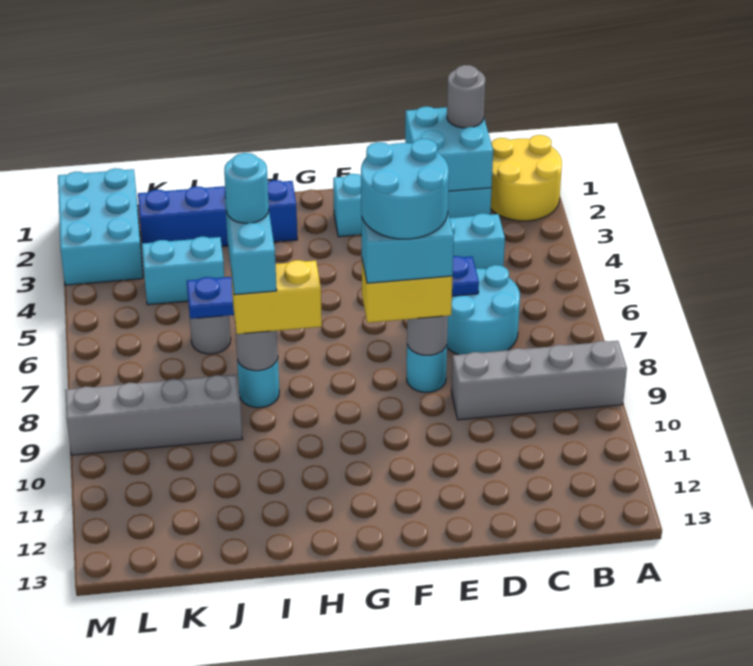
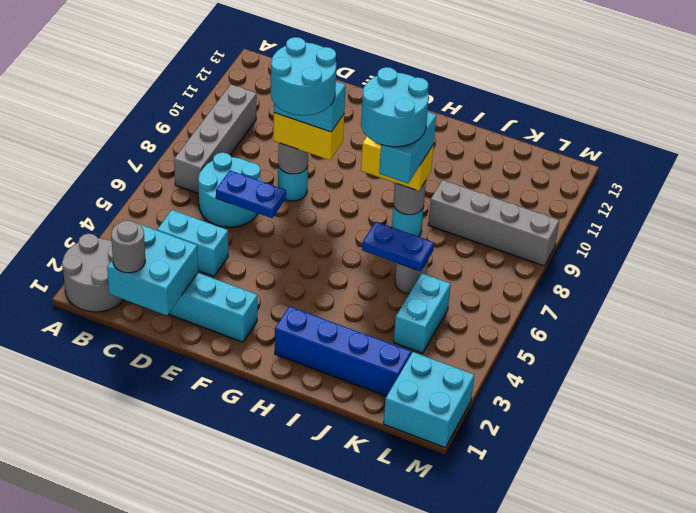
yellow round brick A1:B2 level 1 -> grey round brick A1:B2 level 1
grey brick A9:D9 level 1 -> grey brick B7:B10 level 1
cyan round brick I7 level 5 -> cyan round brick H7:I8 level 5
cyan brick J4:K4 level 1 -> cyan brick K4:K5 level 1
cyan brick L1:M3 level 1 -> cyan brick L1:M2 level 1

